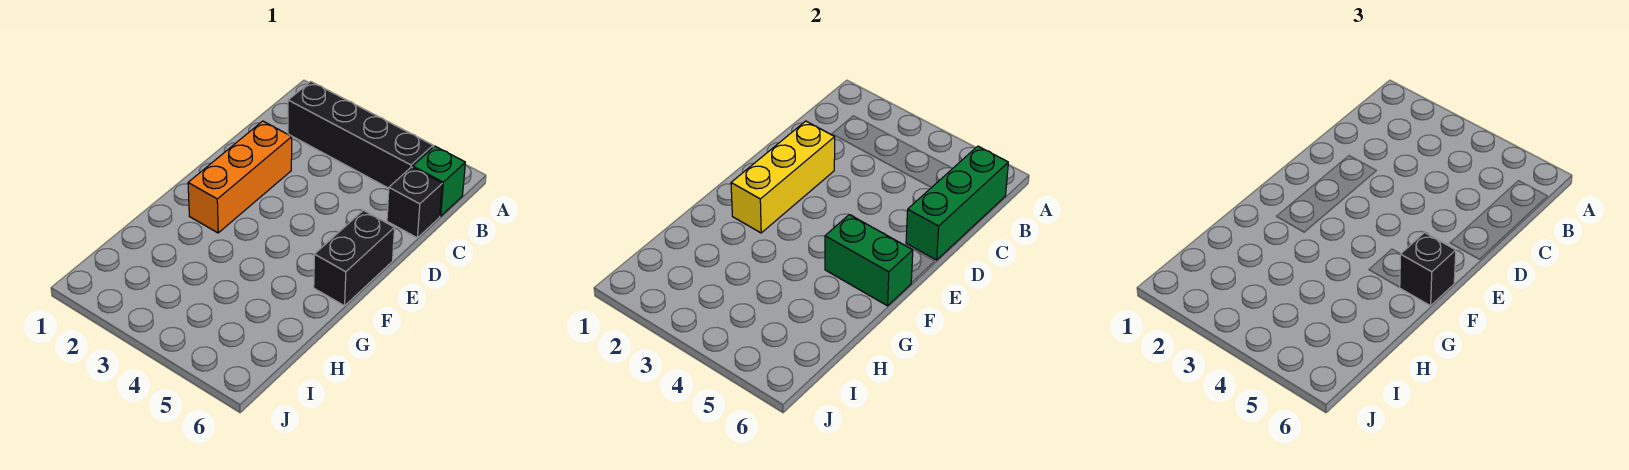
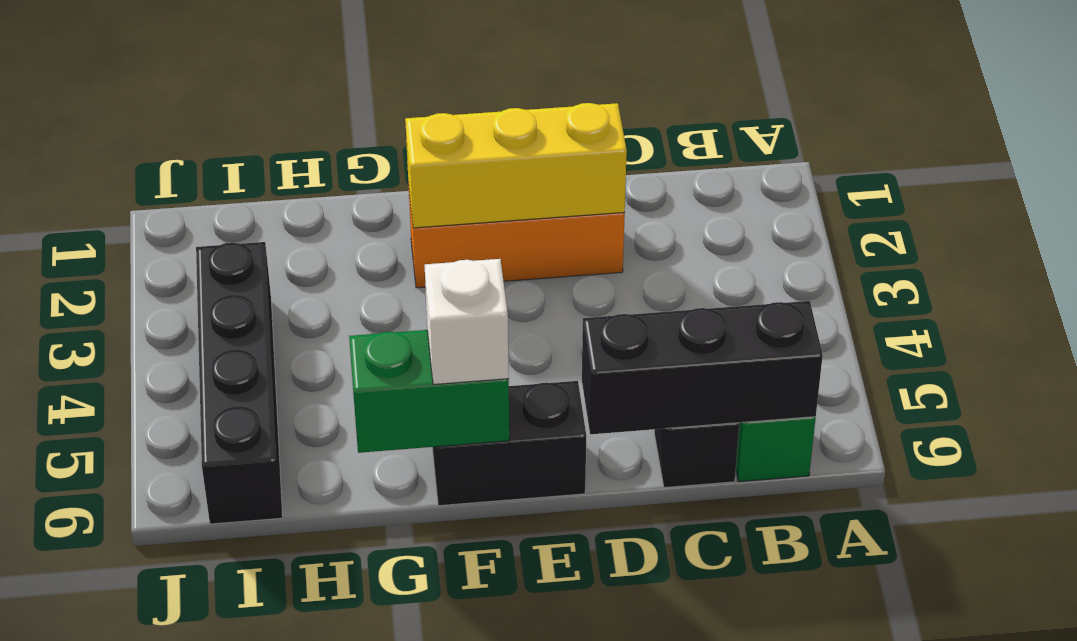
black brick B2:B5 level 1 -> black brick I3:I6 level 1
green brick B6:D6 level 2 -> black brick B6:D6 level 2
green brick F5:F6 level 2 -> green brick F6:G6 level 2
black brick F6 level 3 -> white brick F6 level 3

